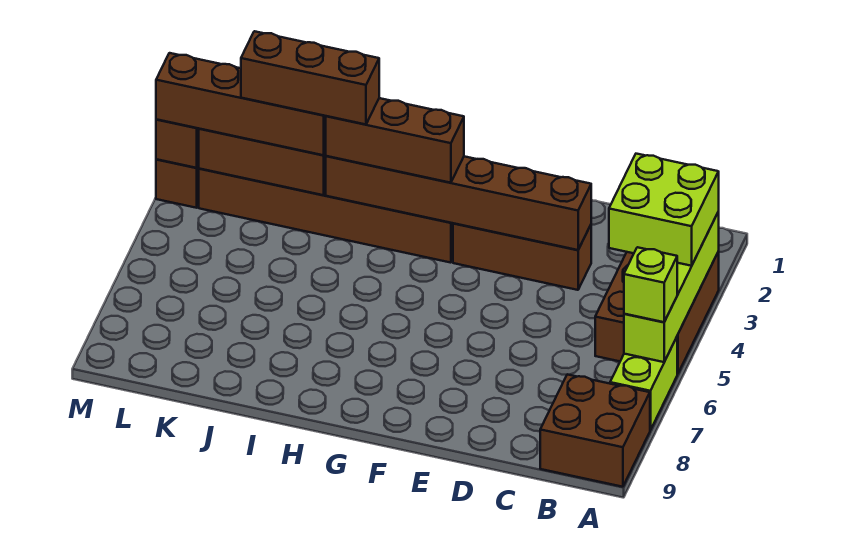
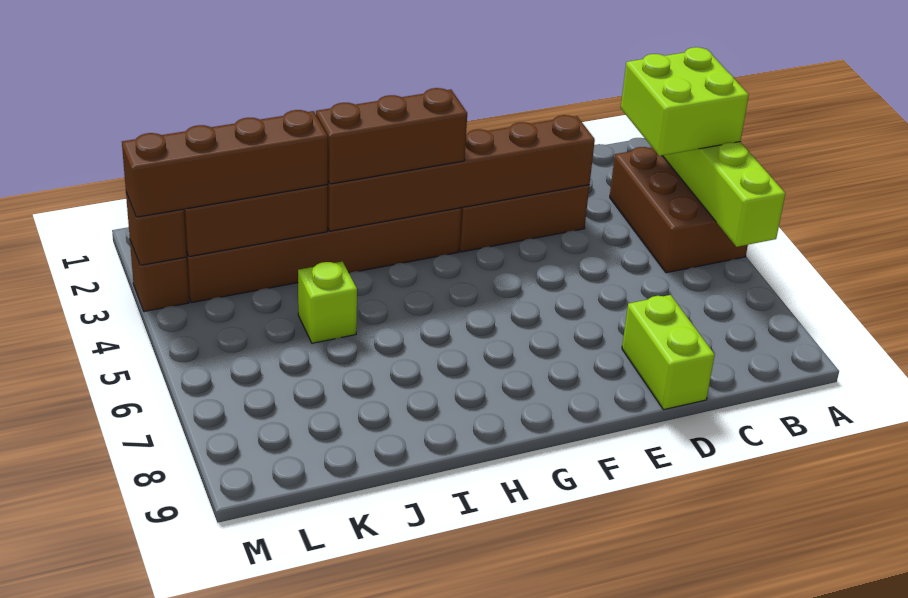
lime brick A6:A7 level 1 -> lime brick D8:D9 level 1
lime brick A6 level 3 -> lime brick J5 level 1
brown brick A8:B9 level 1 -> none
brown brick I3:K3 level 4 -> none

